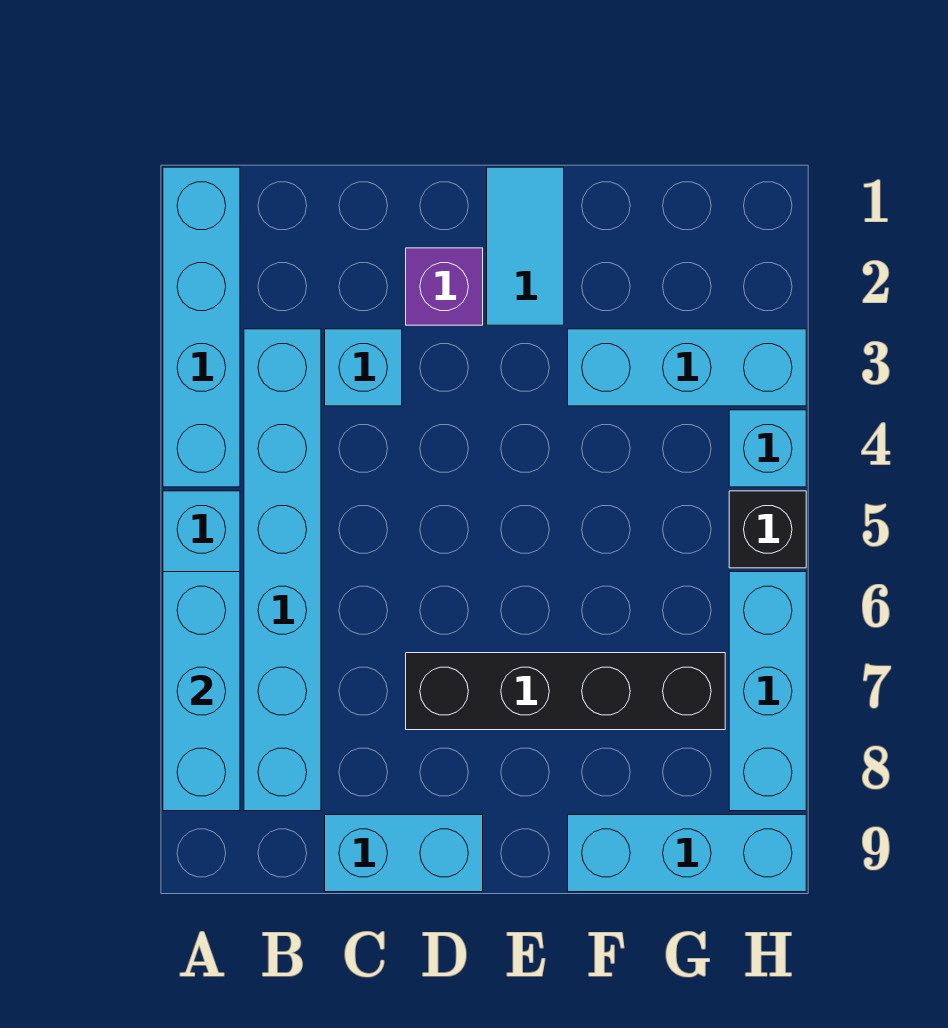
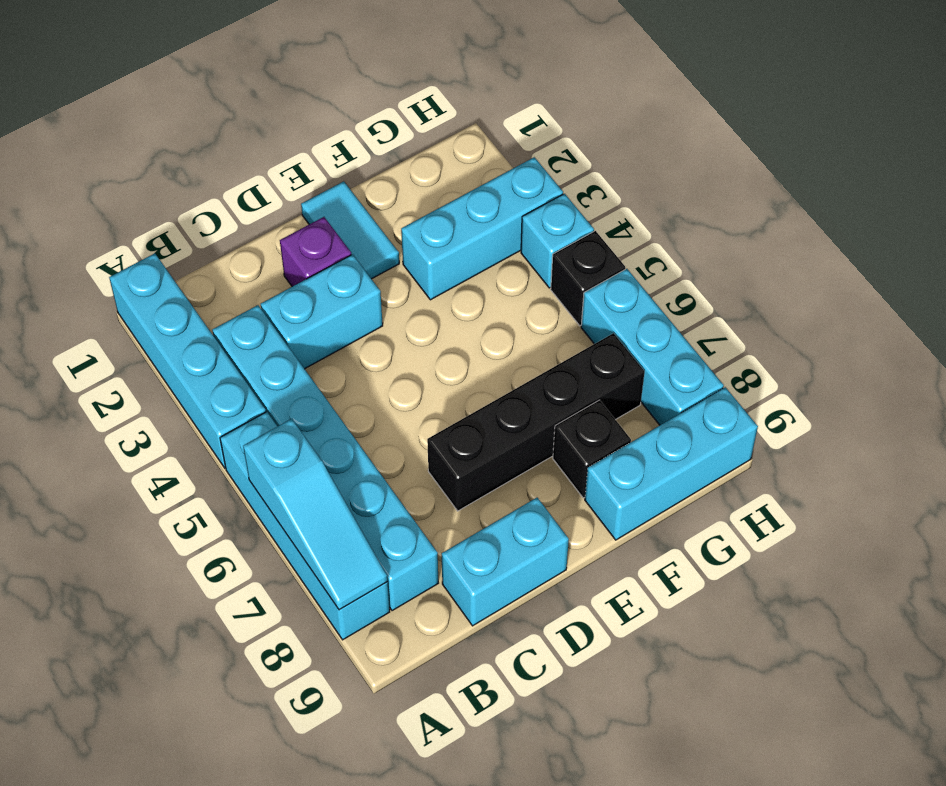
cyan brick A6:A8 level 2 -> cyan slope A6:A8 level 2 top 6
cyan brick C3 level 1 -> cyan brick C3:D3 level 1
none -> black brick F8 level 1

